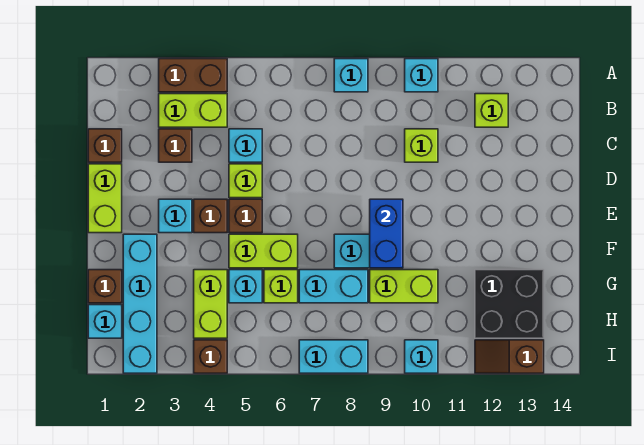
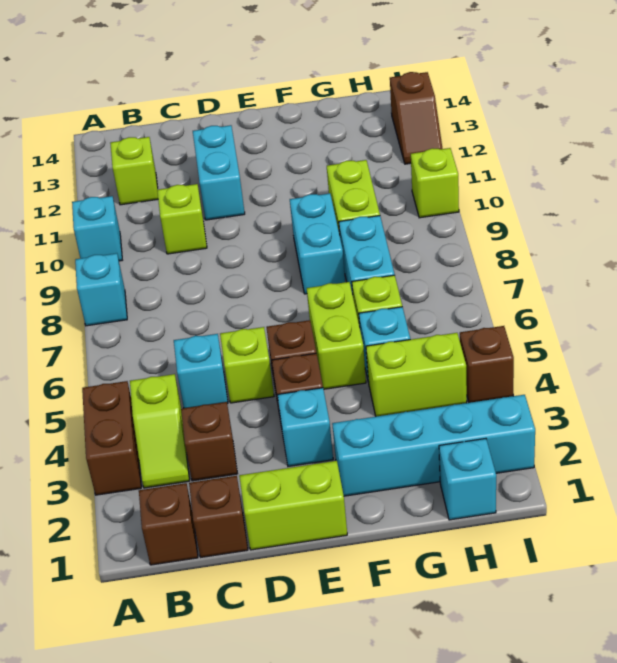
lime brick B3:B4 level 1 -> lime slope B3:B4 level 1 top 4
blue brick E9:F9 level 2 -> none
brown brick G1 level 1 -> brown brick B1 level 1
black brick G12:H13 level 1 -> none
cyan brick I7:I8 level 1 -> cyan brick D11:D12 level 1
cyan brick I10 level 1 -> lime brick I10 level 1

